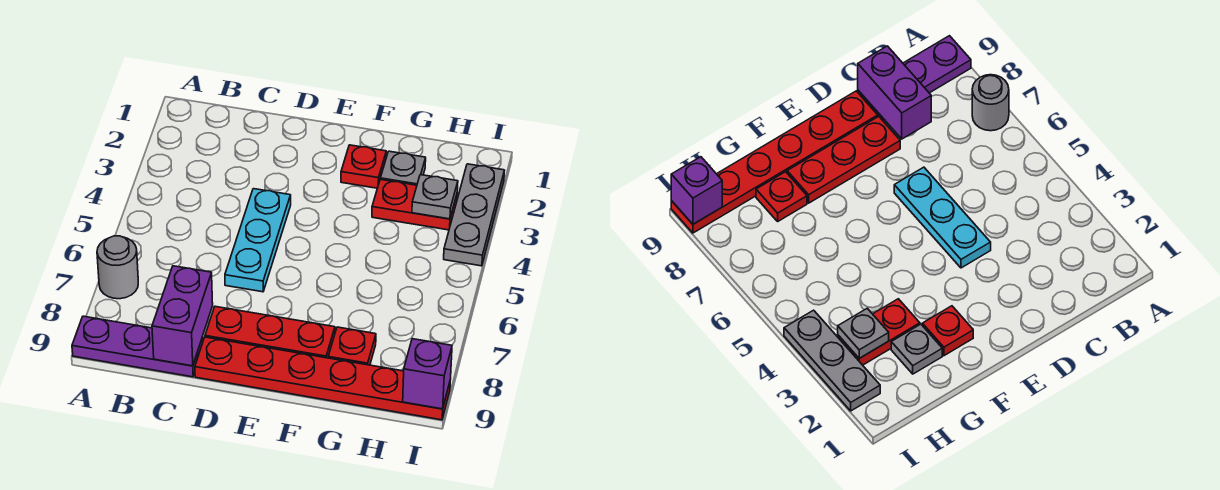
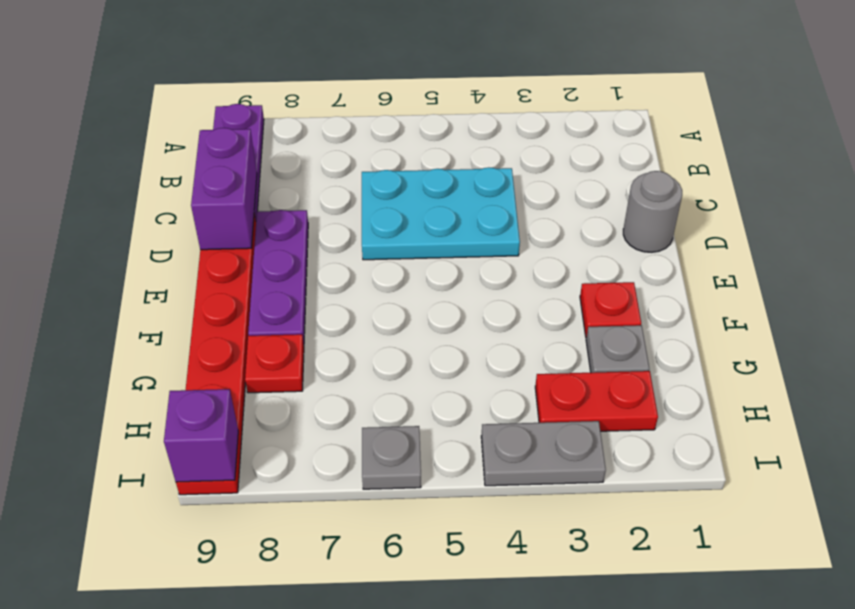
grey round brick A7 level 1 -> grey round brick D1 level 1
purple brick C8:C9 level 2 -> purple brick C9:D9 level 2
cyan plate D4:D6 level 1 -> cyan plate C4:D6 level 1
red plate D8:F8 level 1 -> purple plate D8:F8 level 1
red plate G3:H3 level 1 -> red plate H2:H3 level 1
grey plate H3 level 2 -> grey plate I6 level 1
grey plate I2:I4 level 1 -> grey plate I3:I4 level 1

